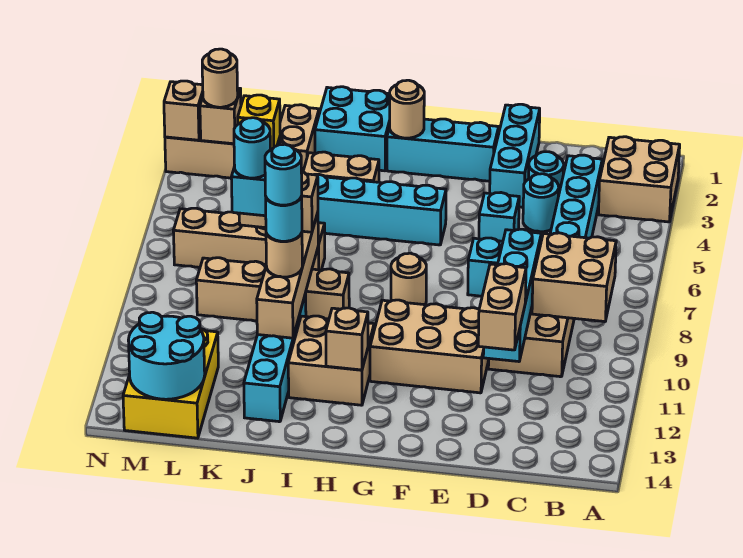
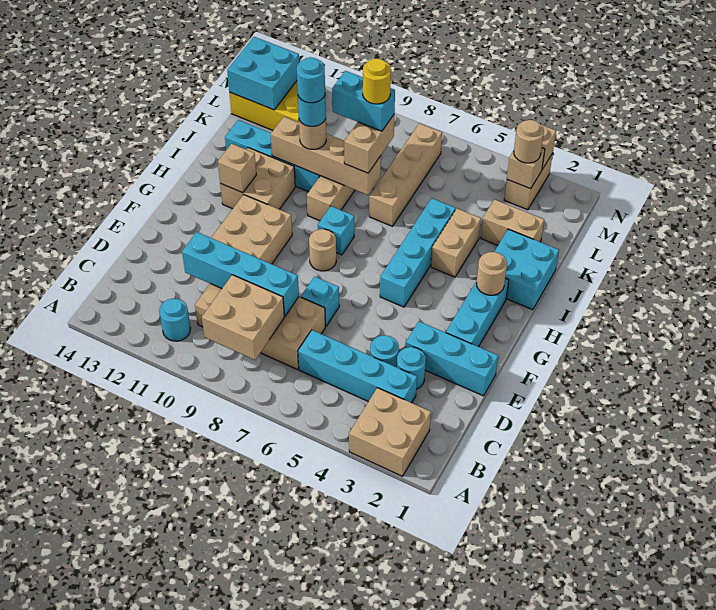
tan brick D11:D12 level 3 -> none
cyan brick E5 level 1 -> cyan brick H8 level 1
yellow brick K8 level 5 -> yellow round brick K8 level 5
cyan round brick K9 level 5 -> cyan round brick B11 level 1
cyan round brick L13:M14 level 2 -> cyan brick L13:M14 level 2

